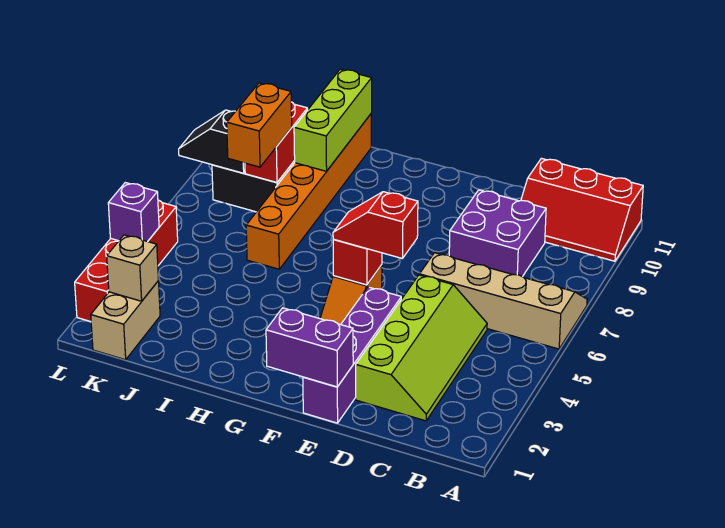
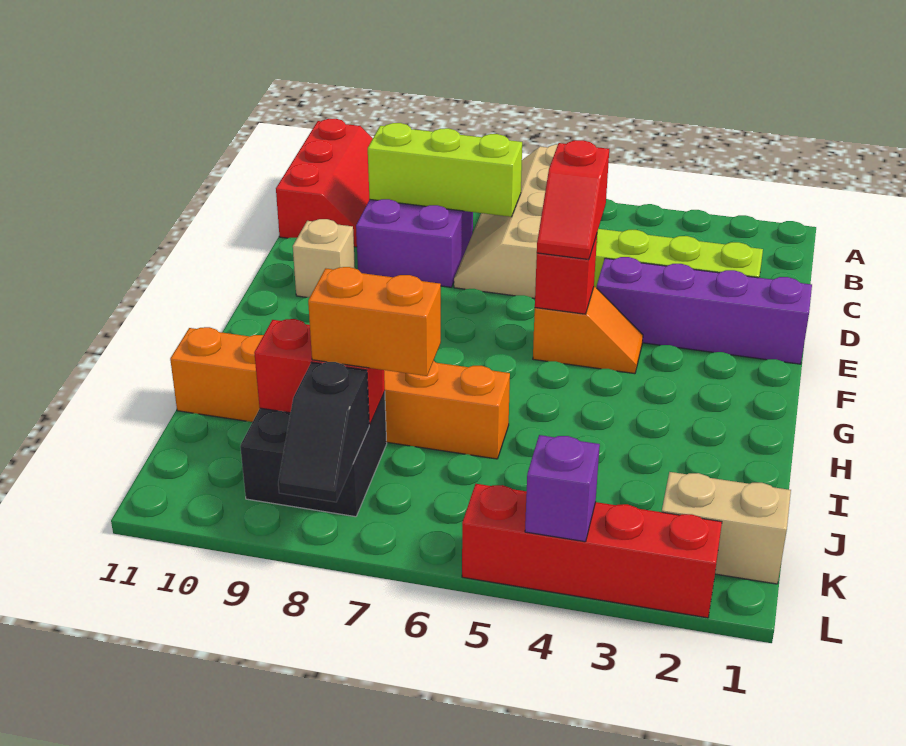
purple brick E1:F1 level 2 -> none
lime brick I9:I11 level 2 -> lime brick C7:C9 level 2
tan brick K2 level 2 -> tan brick E10 level 1

